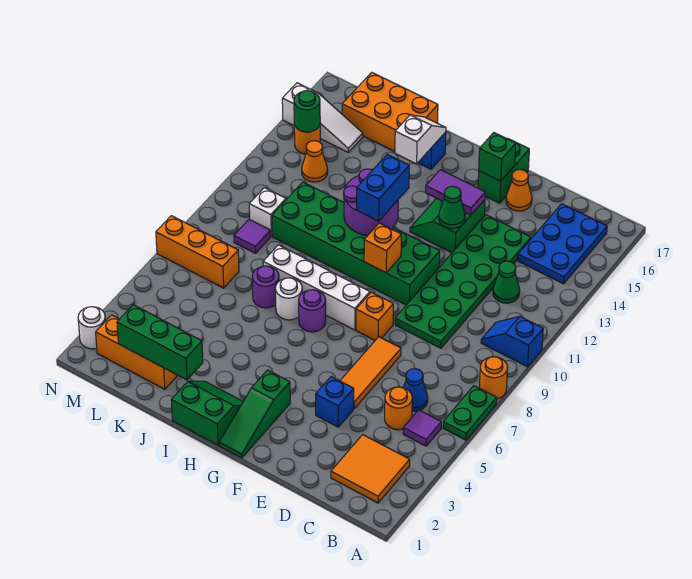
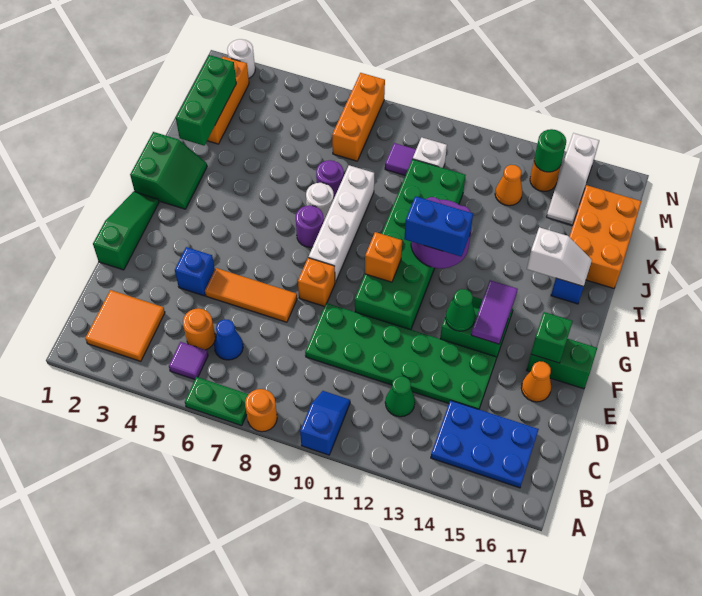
green slope G1:G3 level 1 top 3 -> green slope E1:G1 level 1 top E

